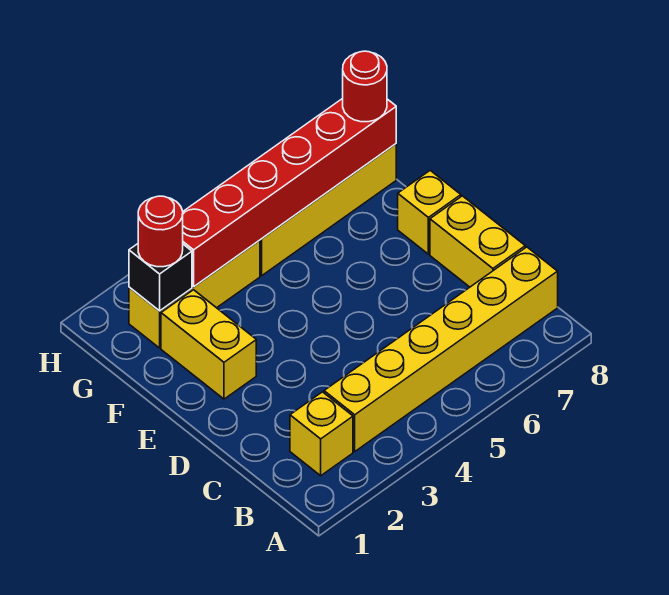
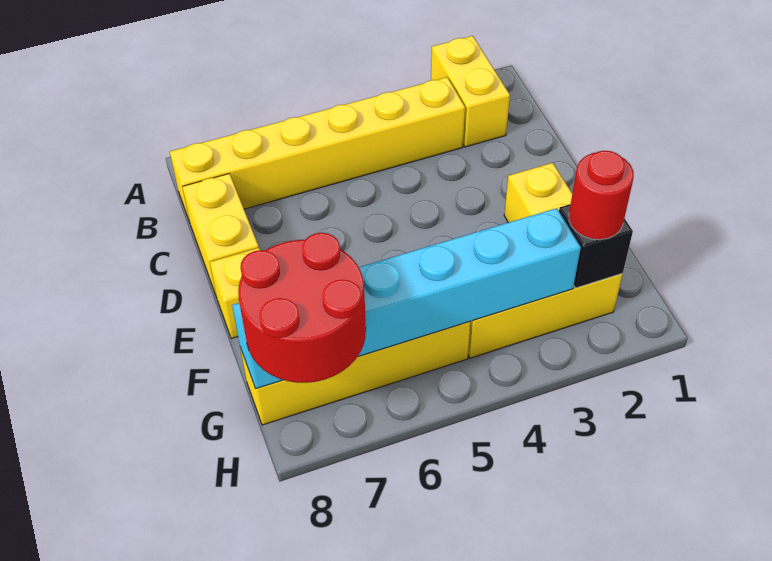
yellow brick B2 level 1 -> yellow brick A2:B2 level 1
red brick G3:G8 level 2 -> cyan brick G3:G8 level 2
red round brick G8 level 3 -> red round brick G7:H8 level 3

